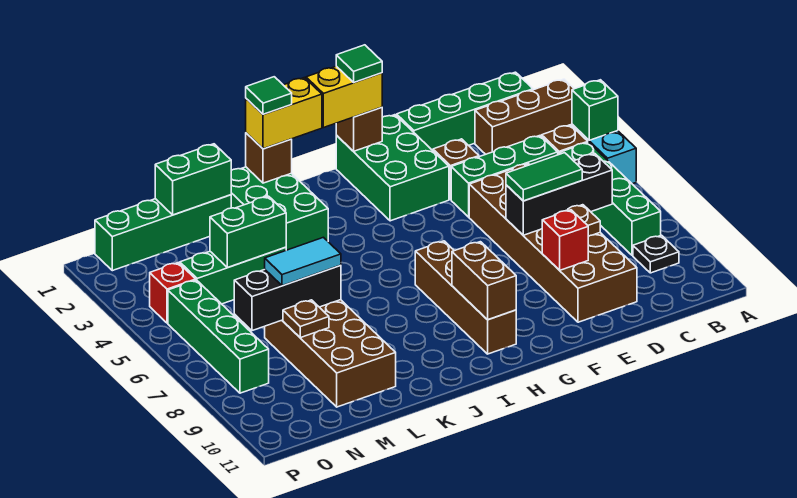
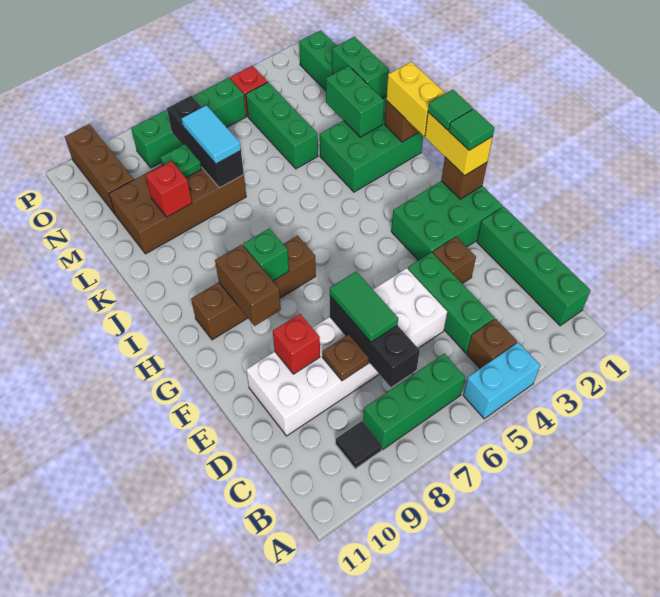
brown brick A2:C2 level 1 -> brown brick N10:P10 level 1
green brick A4 level 2 -> green brick H8 level 2
green brick B5:B8 level 1 -> green brick B6:B8 level 1
black plate B9 level 1 -> black tile B9 level 1
brown brick D5:E10 level 1 -> white brick D5:E10 level 1
brown brick H9:H10 level 2 -> brown brick G9:H9 level 2
green tile J1 level 4 -> green tile H1 level 4
green brick L4:M4 level 2 -> green brick K2:L2 level 2
none -> red brick L9 level 2
brown plate M8 level 2 -> green plate M8 level 2

